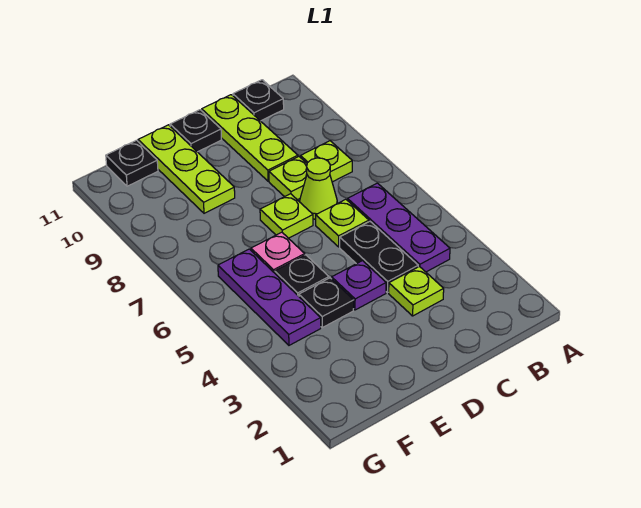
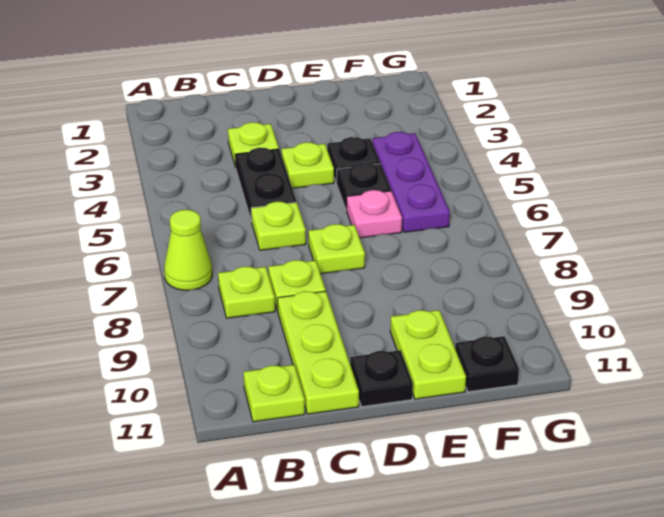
purple plate B4:B6 level 1 -> none
black plate B11 level 1 -> lime plate B11 level 1
lime cone C7 level 1 -> lime cone A7 level 1
purple plate D4 level 1 -> lime plate D4 level 1
lime plate E9:E11 level 1 -> lime plate E10:E11 level 1

